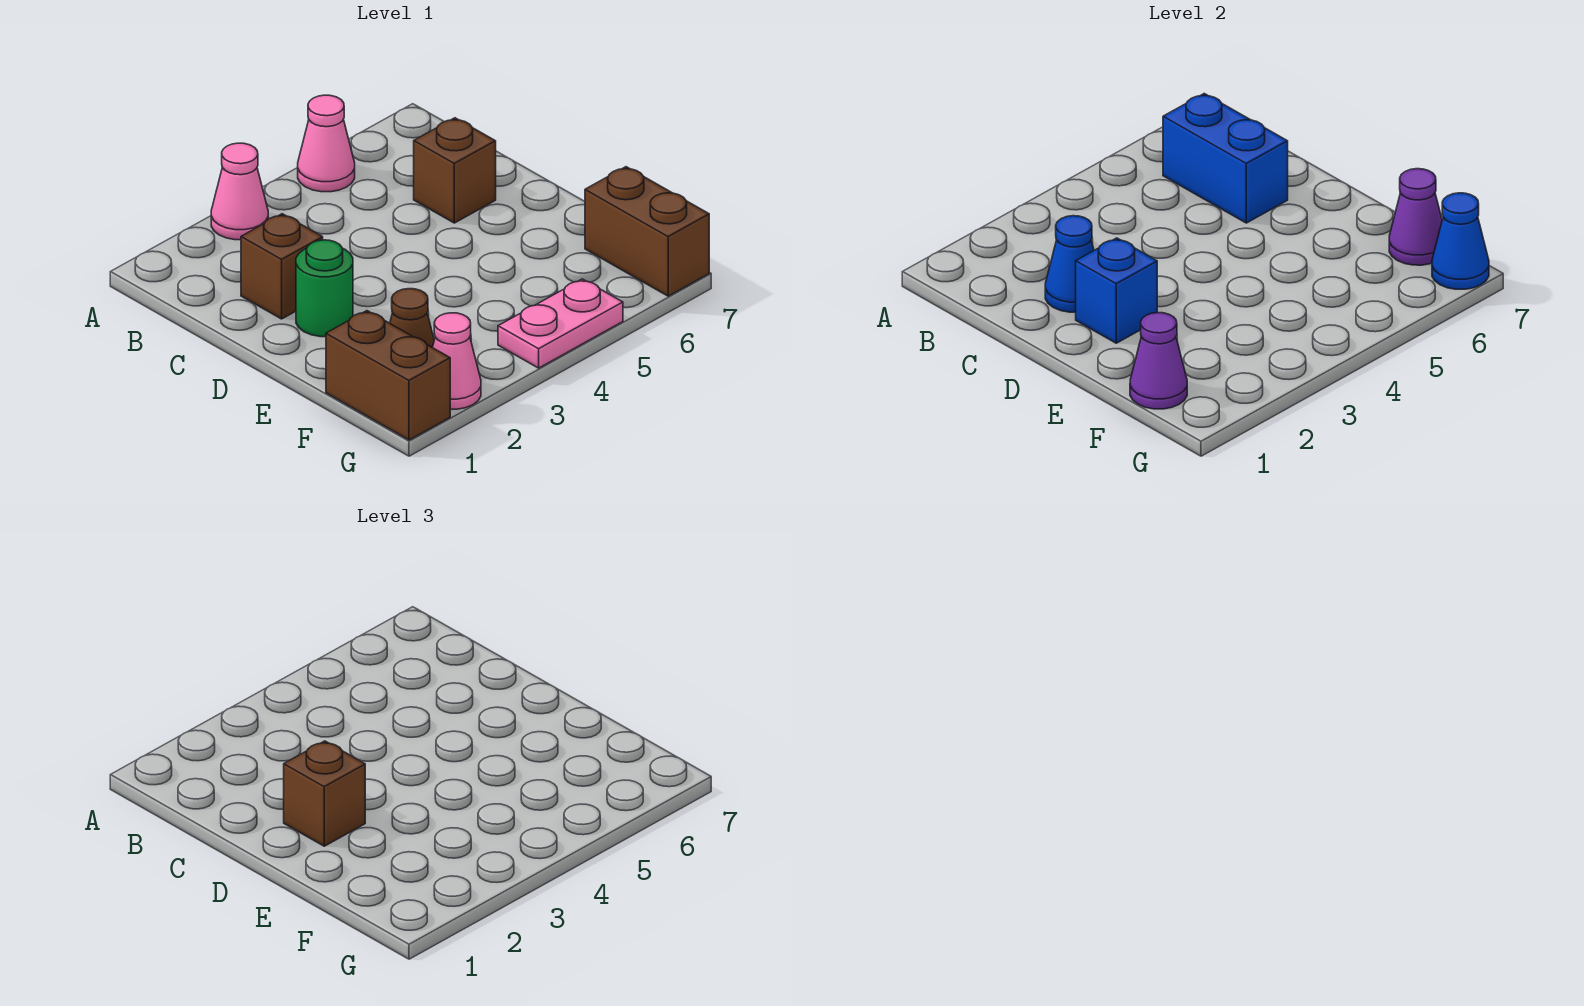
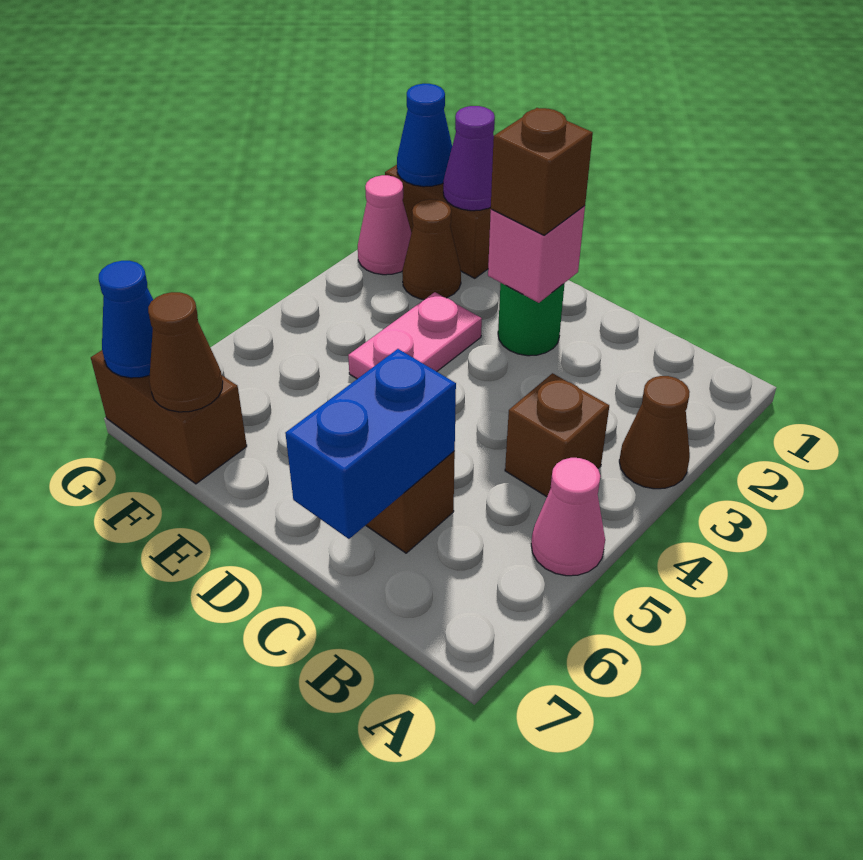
pink cone A3 level 1 -> brown cone A3 level 1
blue brick B6:C6 level 2 -> blue brick C6:C7 level 2
brown brick C2 level 1 -> brown brick B4 level 1
blue cone C2 level 2 -> blue cone G1 level 2
blue brick D2 level 2 -> pink brick D2 level 2
purple cone F7 level 2 -> brown cone F7 level 2
pink plate G4:G5 level 1 -> pink plate E3:E4 level 1

